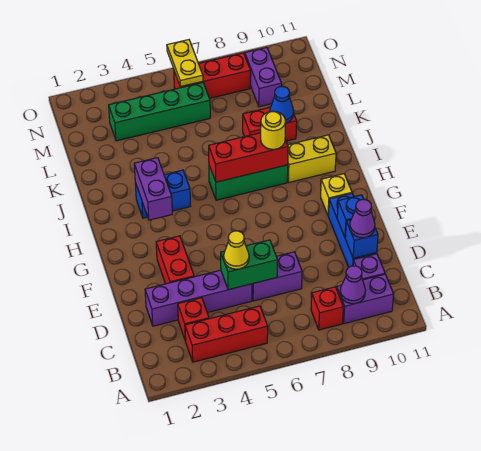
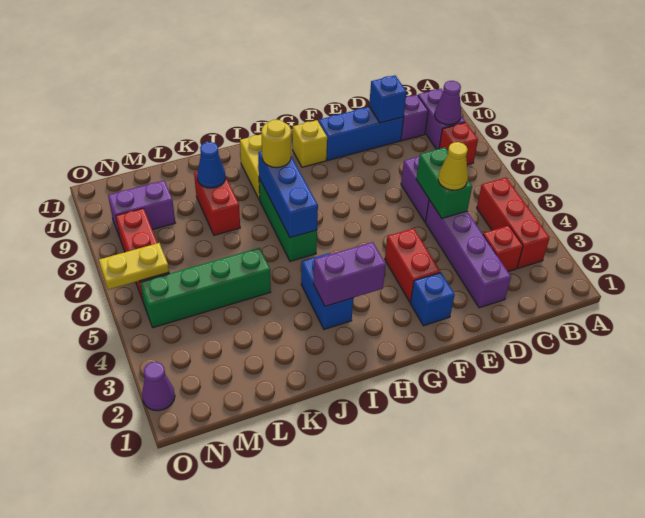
purple cone D10 level 3 -> purple cone O2 level 1
red brick E3:F3 level 1 -> red brick F3:F4 level 1
blue brick E10 level 2 -> blue brick F2 level 1
red brick I6:I8 level 2 -> blue brick I6:I8 level 2
green brick M3:M6 level 1 -> green brick K5:N5 level 1

